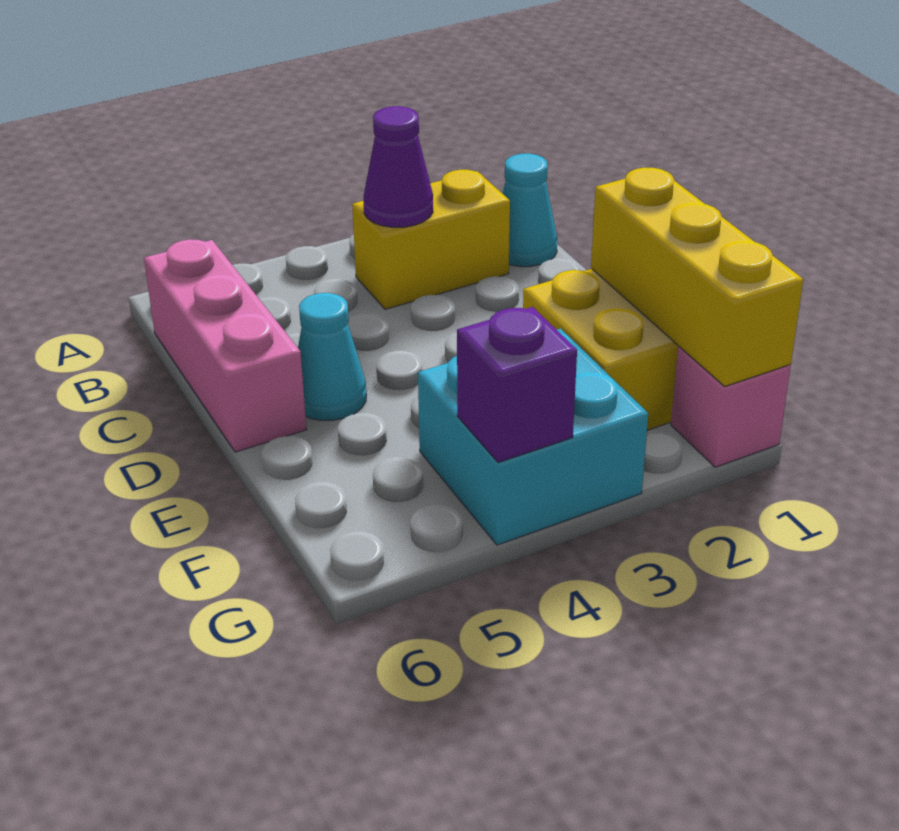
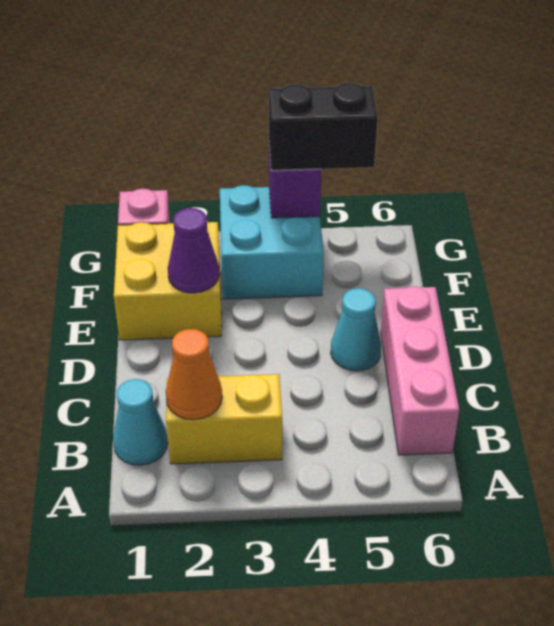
none -> orange cone B2 level 2
purple cone B3 level 2 -> purple cone E2 level 2
yellow brick E1:G1 level 2 -> none
none -> black brick G4:G5 level 3

